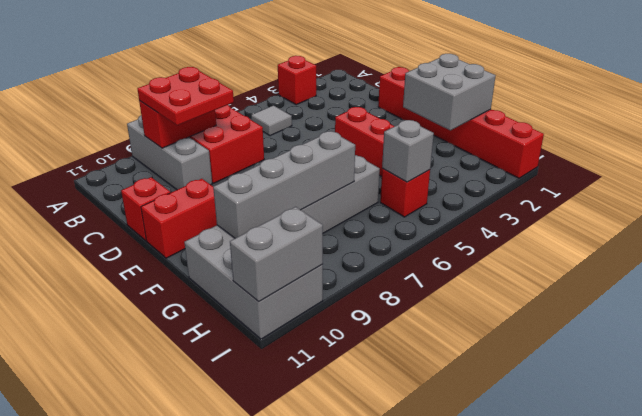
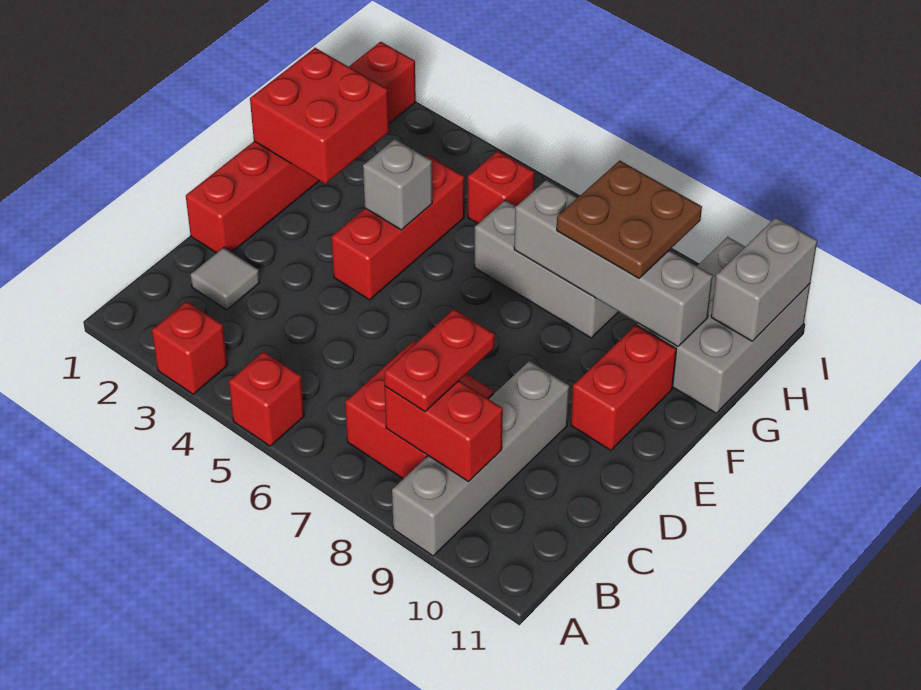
grey brick A9:C9 level 1 -> grey brick A9:D9 level 1
grey tile B5 level 1 -> grey tile C2 level 1
red plate B8:C9 level 3 -> red plate B8:C8 level 3
red brick D11 level 1 -> red brick A5 level 1
red brick E10:E11 level 1 -> red brick E10:F10 level 1
grey brick F1:G2 level 2 -> red brick F1:G2 level 2
none -> brown plate G8:H9 level 3
grey brick H5 level 2 -> grey brick F4 level 2
grey brick I10:I11 level 2 -> grey brick H11:I11 level 2

